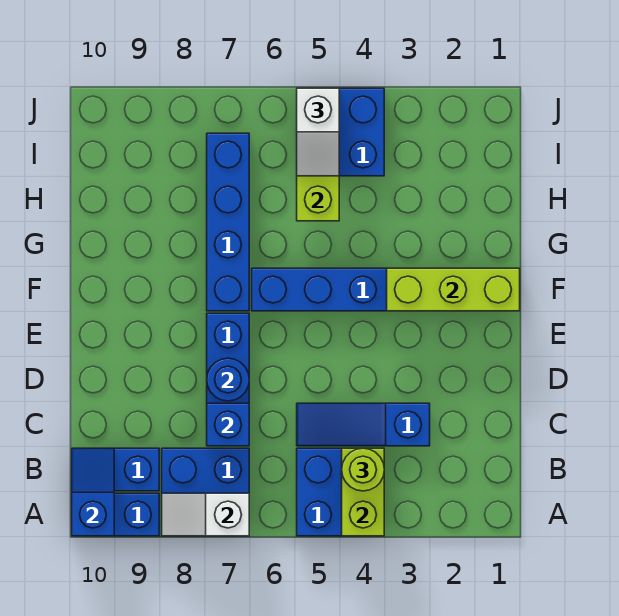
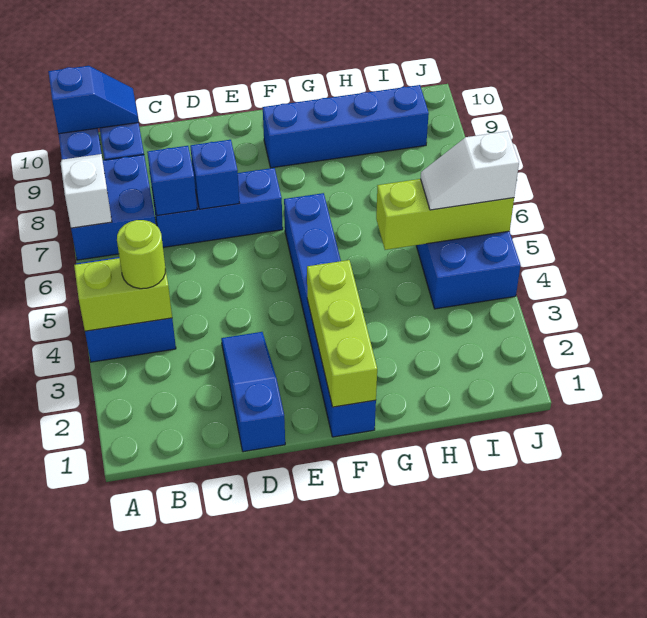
blue slope C3:C5 level 1 top 3 -> blue slope D1:D3 level 1 top 1
blue round brick D7 level 2 -> blue brick D7 level 2
blue brick F7:I7 level 1 -> blue brick F9:I9 level 1

